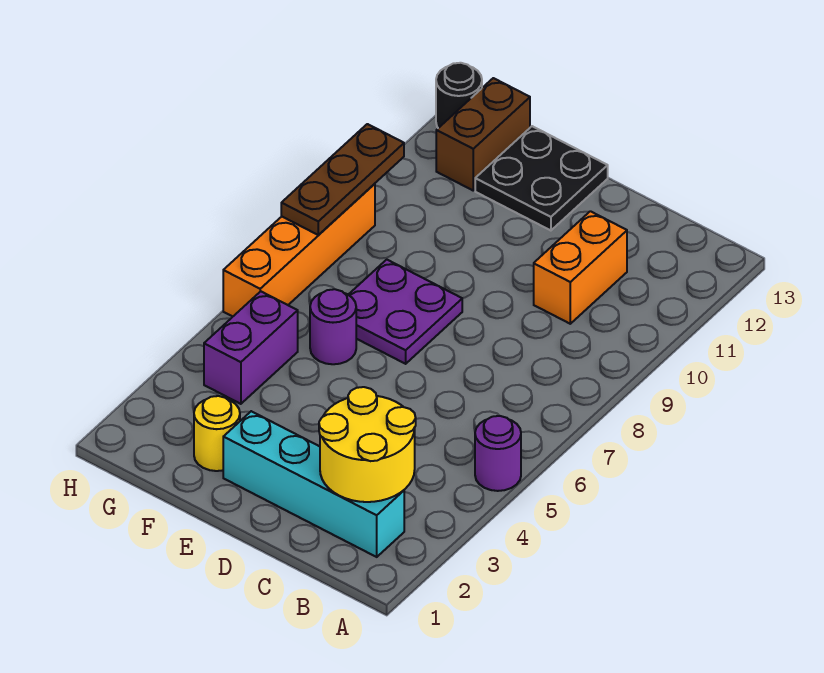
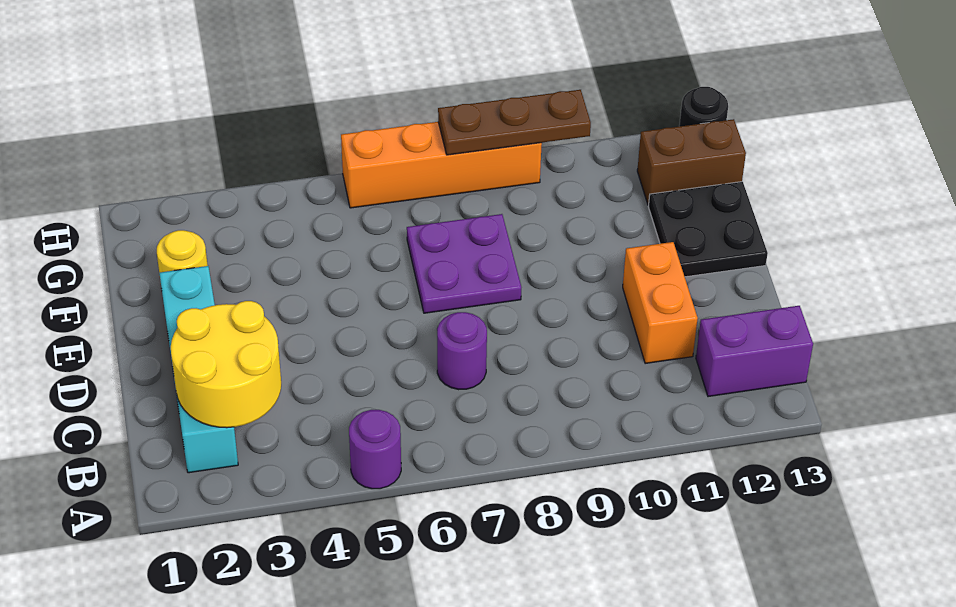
orange brick C10:C11 level 1 -> orange brick C11:D11 level 1
purple round brick F6 level 1 -> purple round brick C7 level 1
purple brick G4:G5 level 1 -> purple brick B12:B13 level 1

